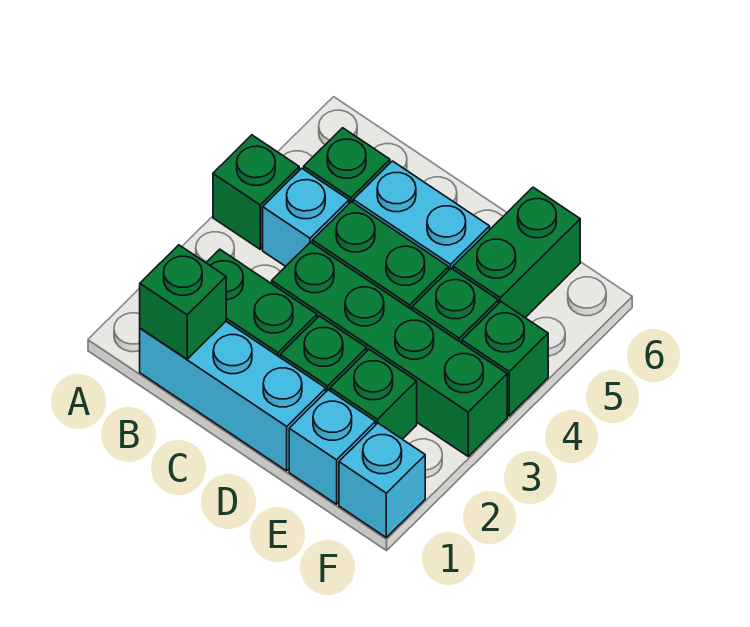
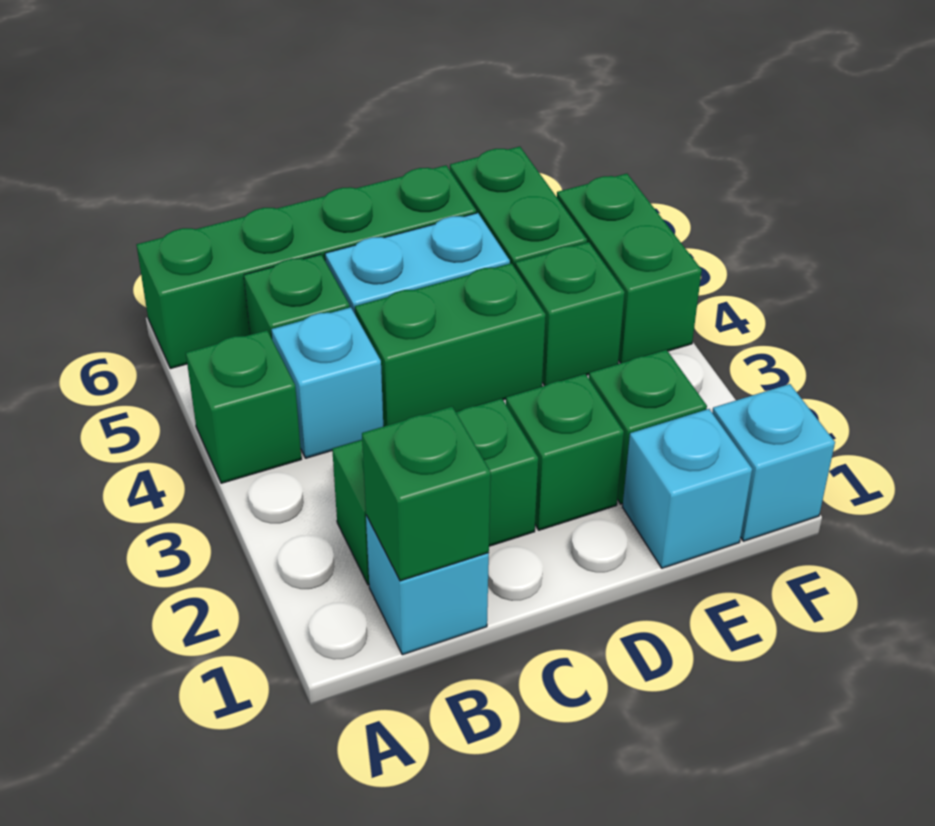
cyan brick B1:D1 level 1 -> cyan brick B1 level 1
green brick C3:F3 level 1 -> green brick A6:D6 level 1
green brick F4 level 1 -> green brick F4:F5 level 1

